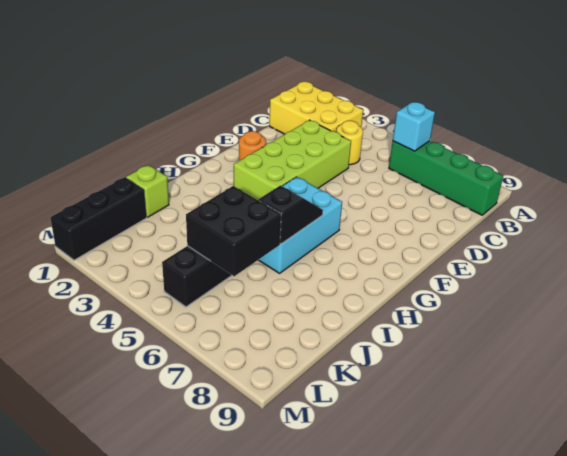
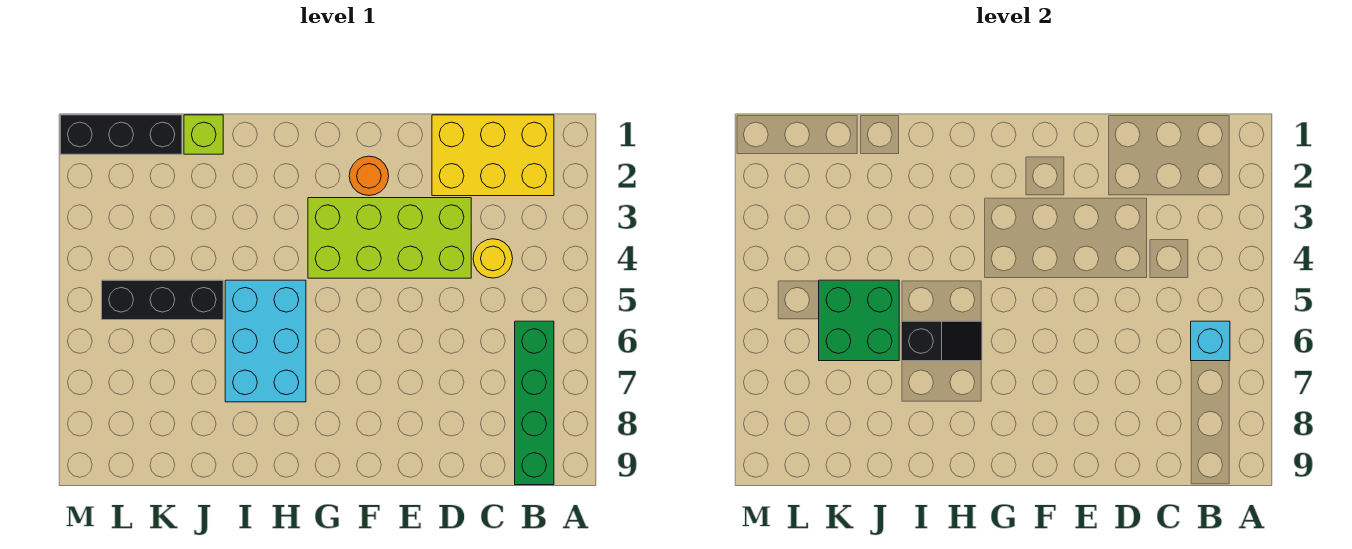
yellow brick B1:C3 level 1 -> yellow brick B1:D2 level 1
cyan brick G5:I6 level 1 -> cyan brick H5:I7 level 1
black brick J5:K6 level 2 -> green brick J5:K6 level 2

